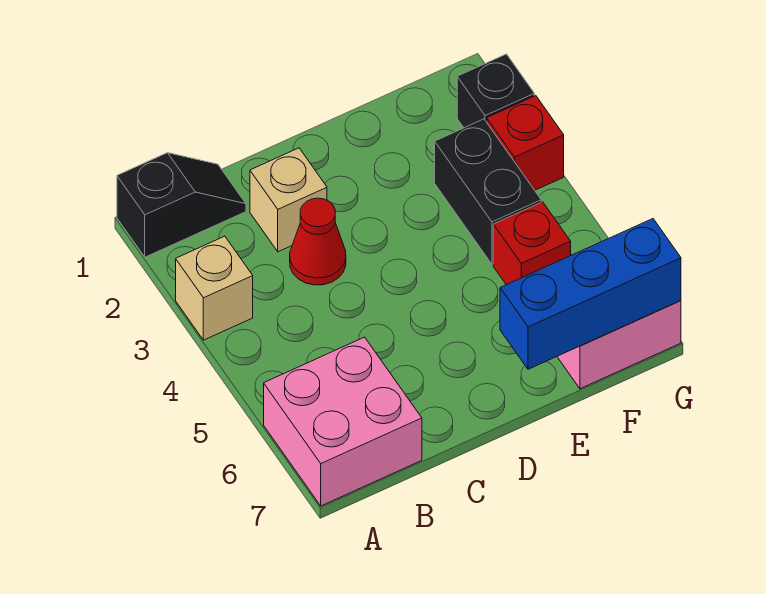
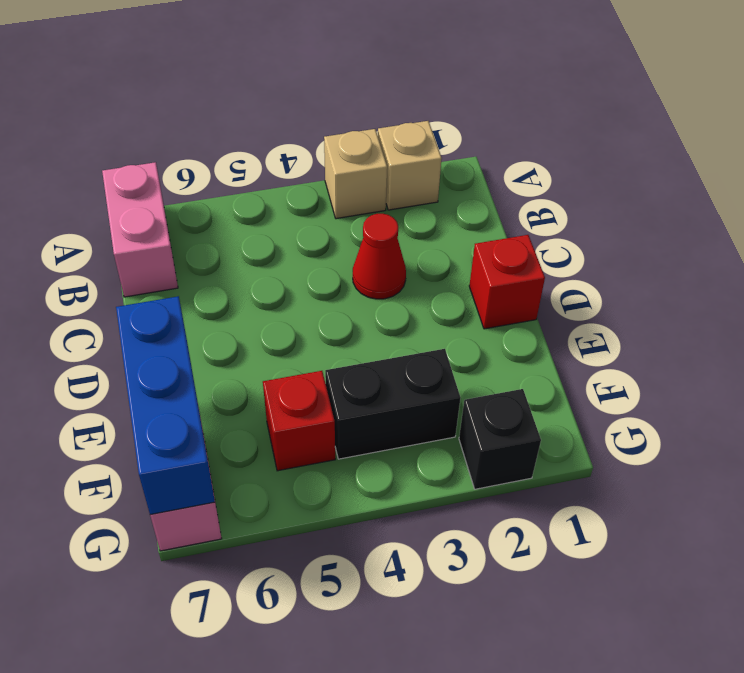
black slope A1:B1 level 1 top A -> none
pink brick A6:B7 level 1 -> pink brick A7:B7 level 1
tan brick C2 level 1 -> tan brick A2 level 1
red brick G3 level 1 -> red brick D1 level 1

